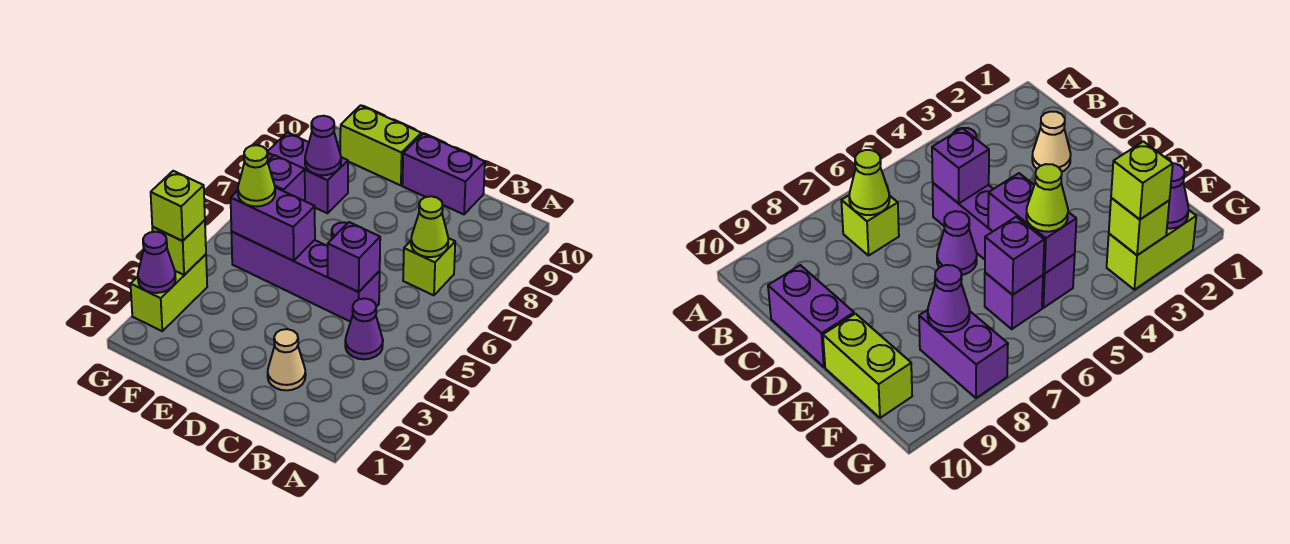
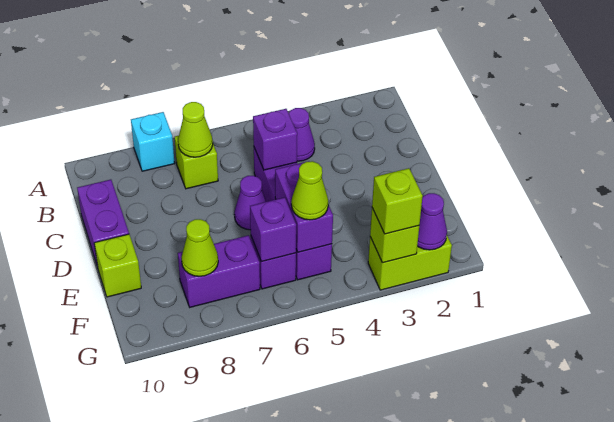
none -> cyan brick A8 level 1
tan cone C2 level 1 -> none
lime brick E10:F10 level 1 -> lime brick E10 level 1
purple brick F8:G8 level 1 -> purple brick F7:F8 level 1
purple cone F8 level 2 -> lime cone F8 level 2

